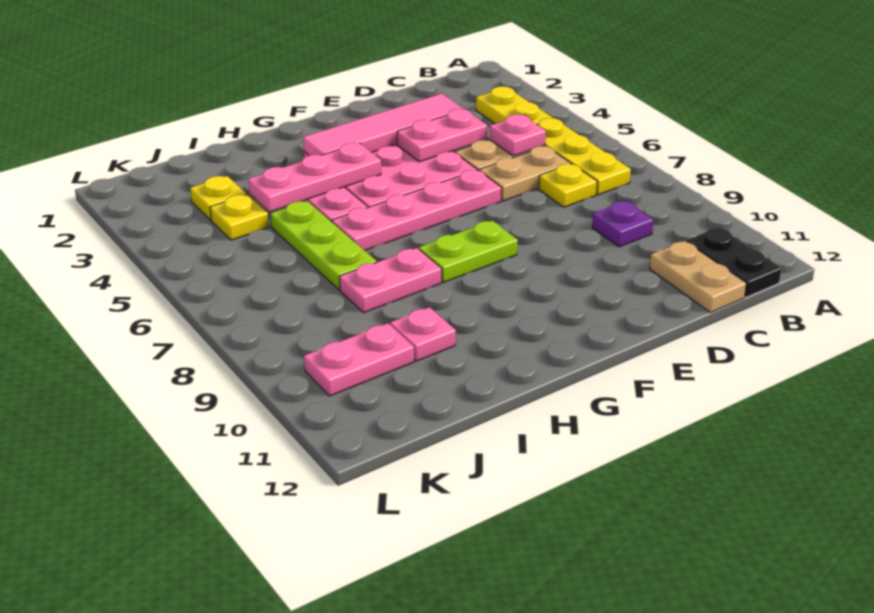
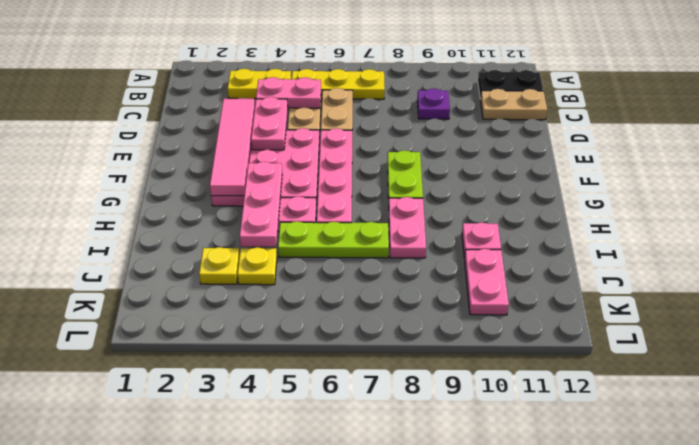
pink plate C5 level 2 -> pink plate C4:C5 level 2
yellow plate C7 level 1 -> none

